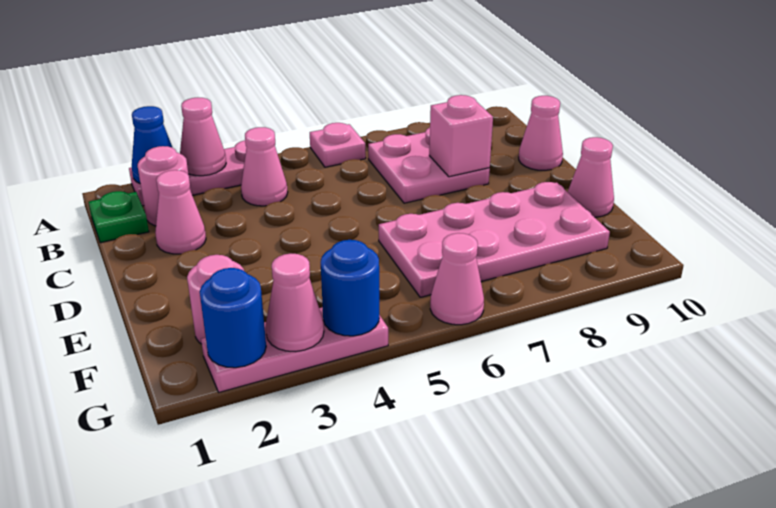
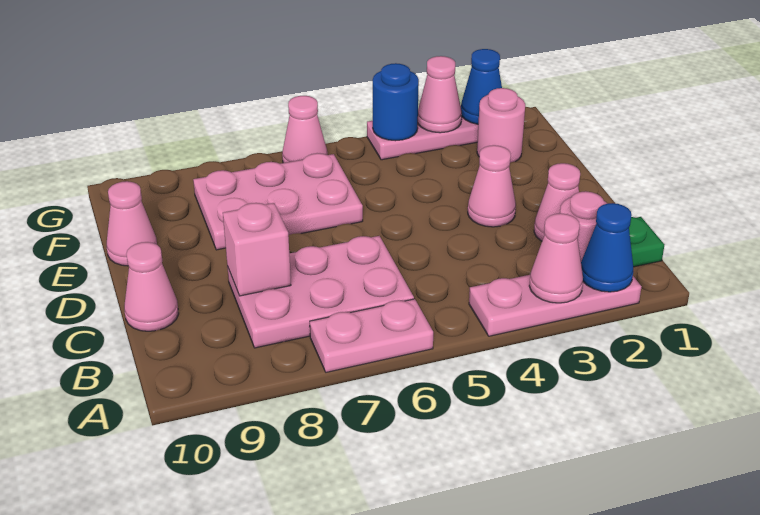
pink plate A6 level 1 -> pink plate A6:A7 level 1
pink cone B4 level 1 -> pink cone D3 level 1
pink plate B7:C8 level 1 -> pink plate B6:C8 level 1
pink plate E6:F9 level 1 -> pink plate E6:F8 level 1
blue round brick G2 level 2 -> blue cone G2 level 2

